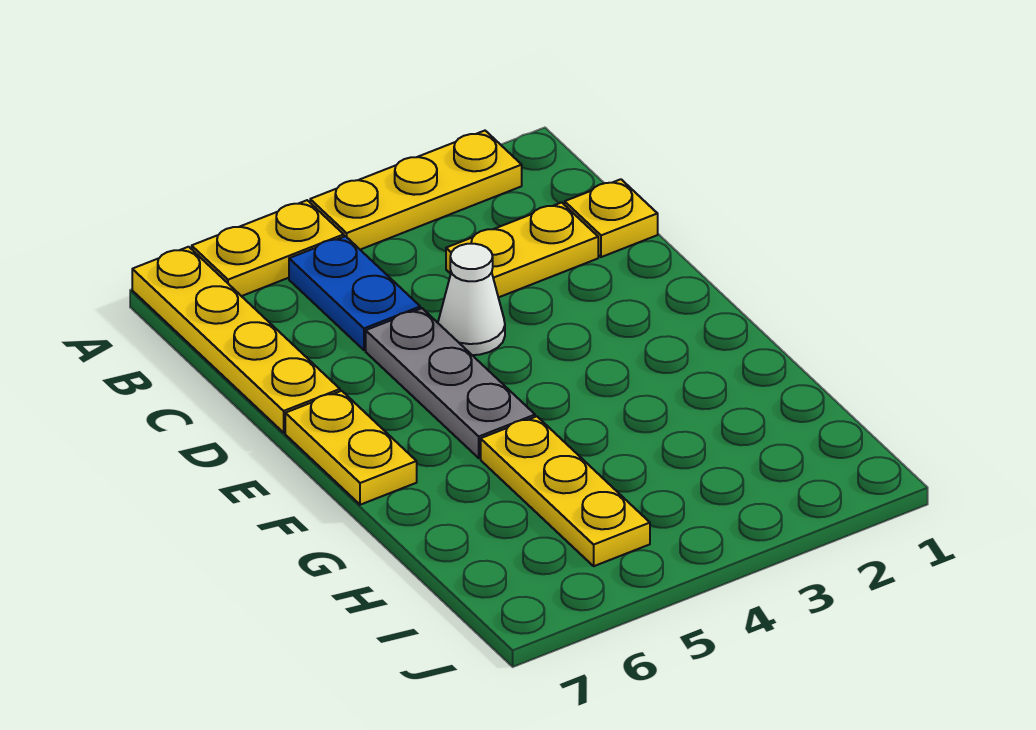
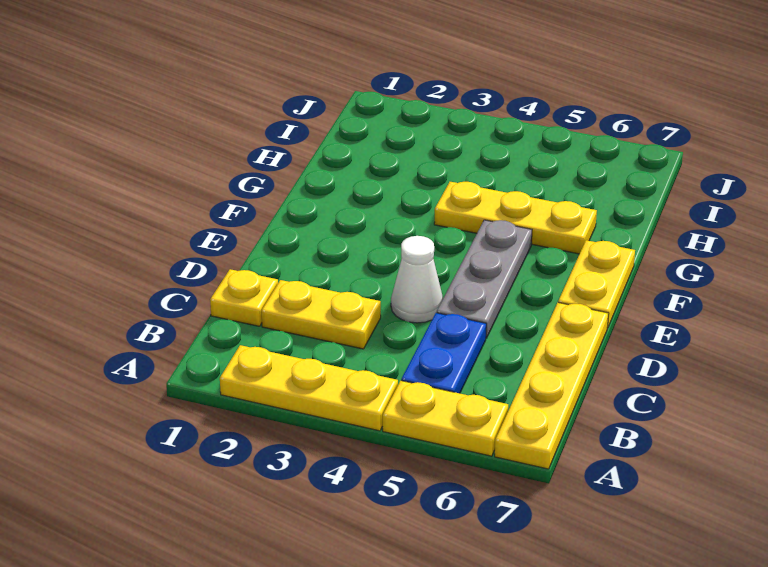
yellow plate G5:I5 level 1 -> yellow plate G4:G6 level 1

